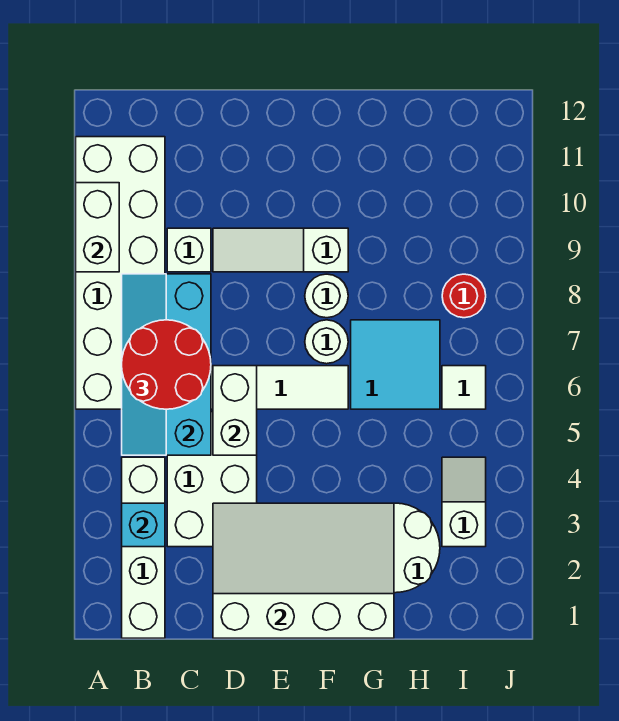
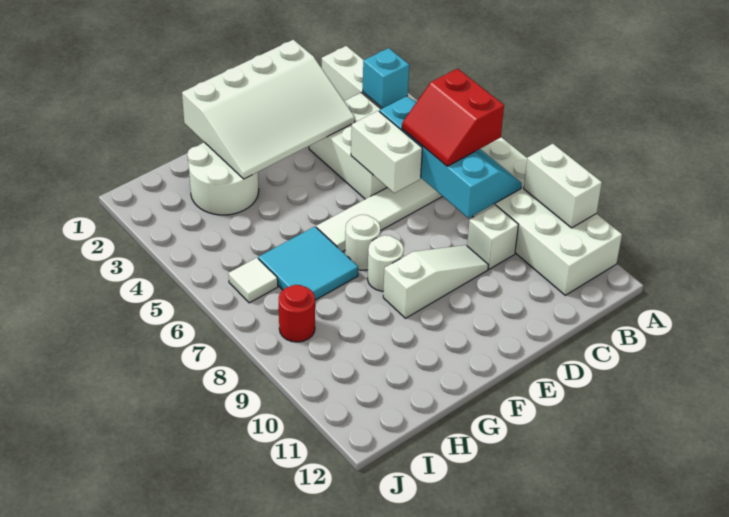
red round brick B6:C7 level 3 -> red slope B6:C7 level 3 top B
white slope I3:I4 level 1 top 3 -> none

